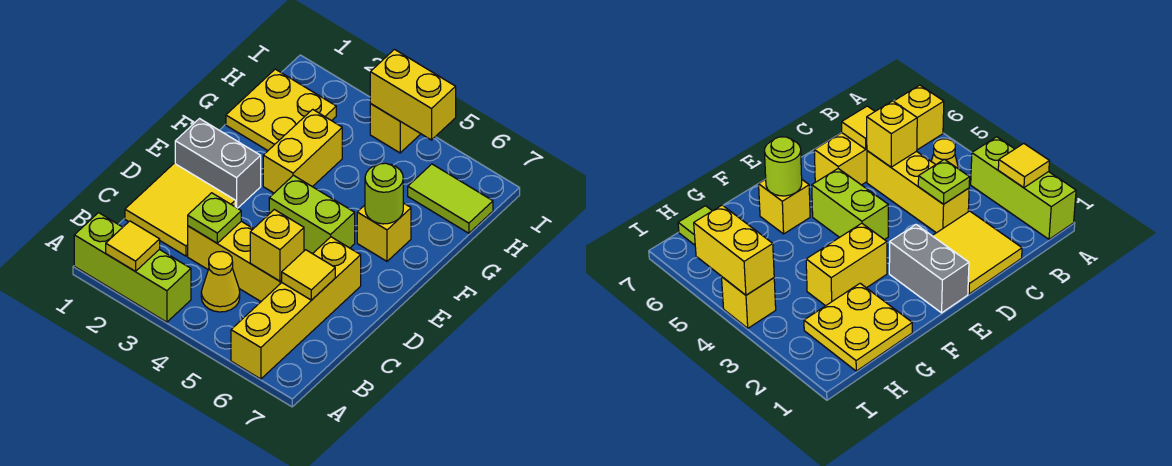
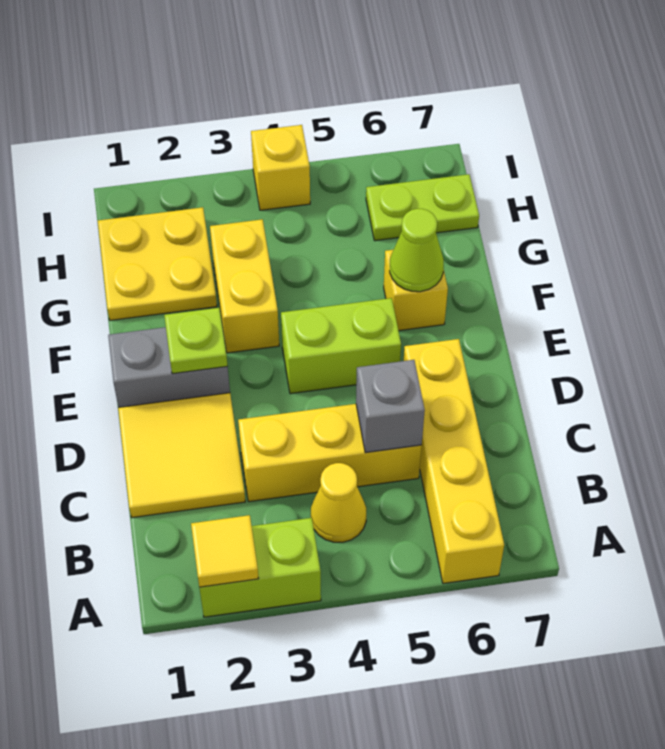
lime brick A1:A3 level 1 -> lime brick A2:A3 level 1
lime plate C3 level 2 -> lime plate E2 level 2
yellow brick C5 level 2 -> grey brick C5 level 2
yellow tile C6 level 2 -> none
lime round brick F6 level 2 -> lime cone F6 level 2
lime tile H6:H7 level 1 -> lime plate H6:H7 level 1
yellow brick I4:I5 level 2 -> none

